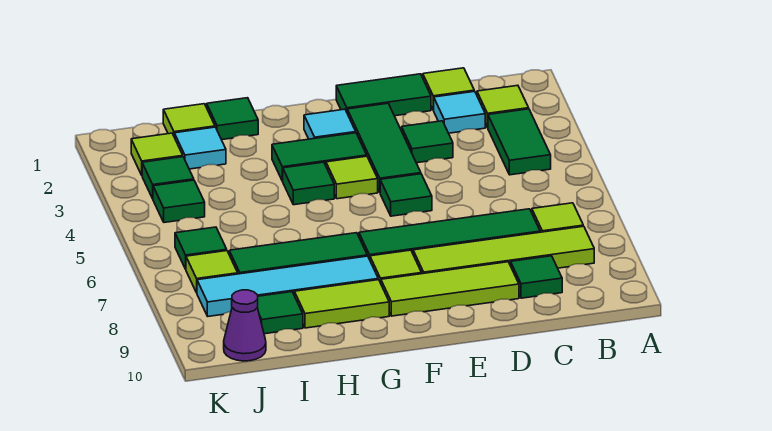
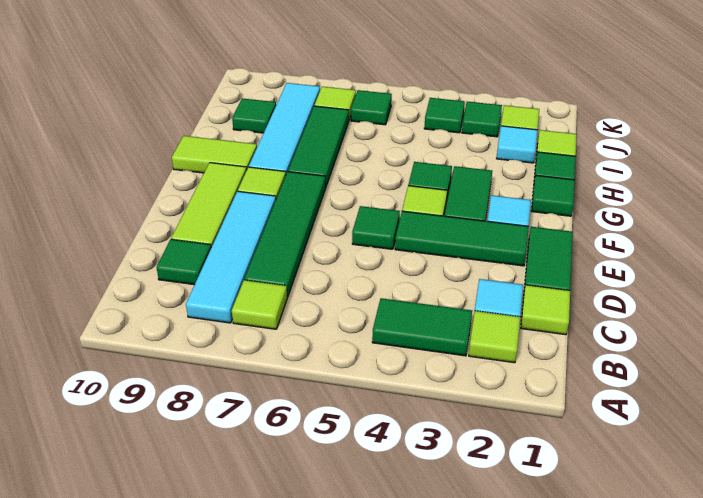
lime tile B8:E8 level 1 -> cyan tile B8:E8 level 1
green tile D3 level 1 -> green tile G1 level 1
lime tile G9:H9 level 1 -> lime tile G9:G10 level 1
purple cone J10 level 1 -> none

